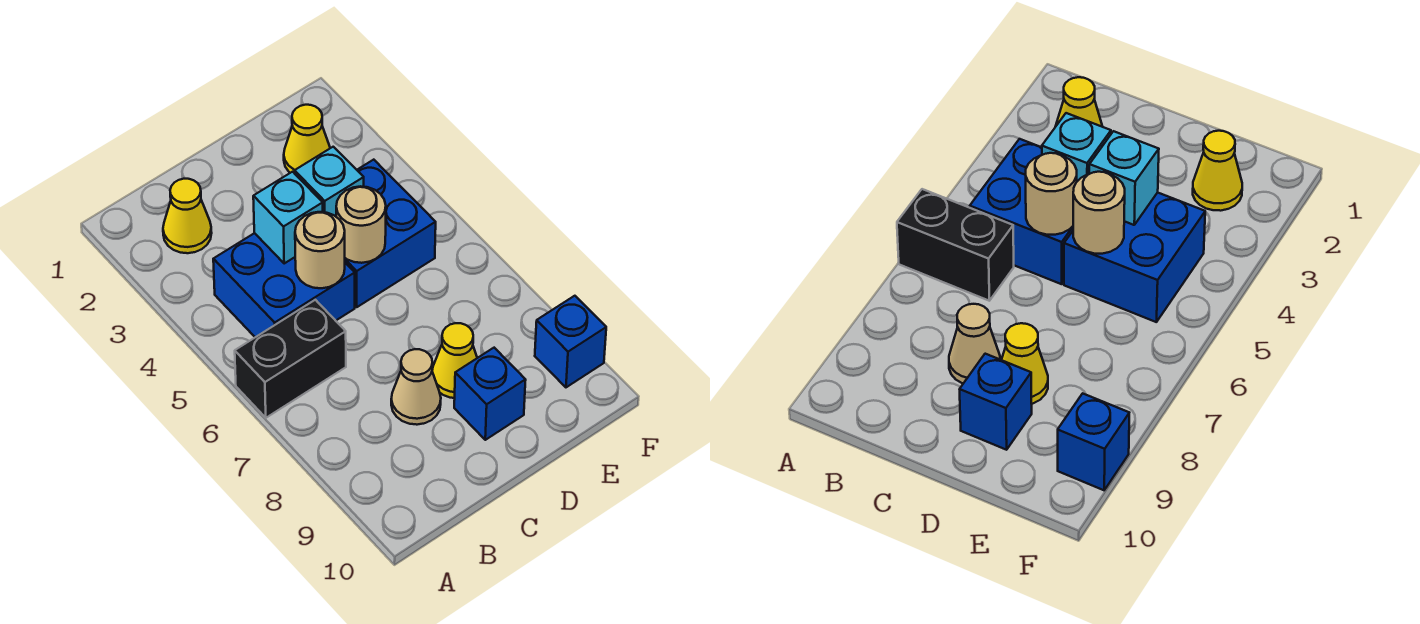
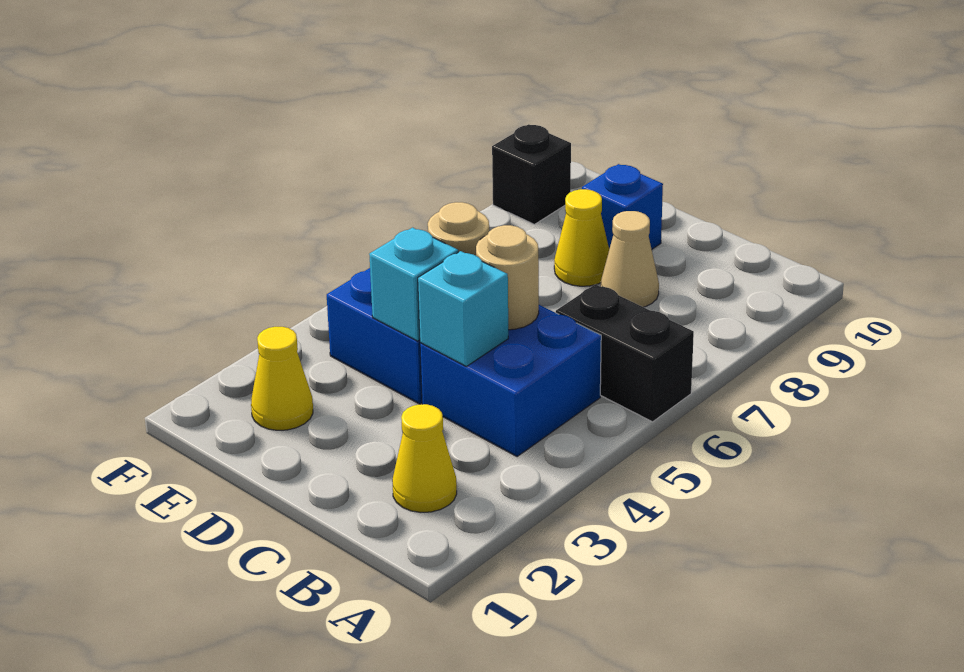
blue brick F9 level 1 -> black brick F9 level 1

